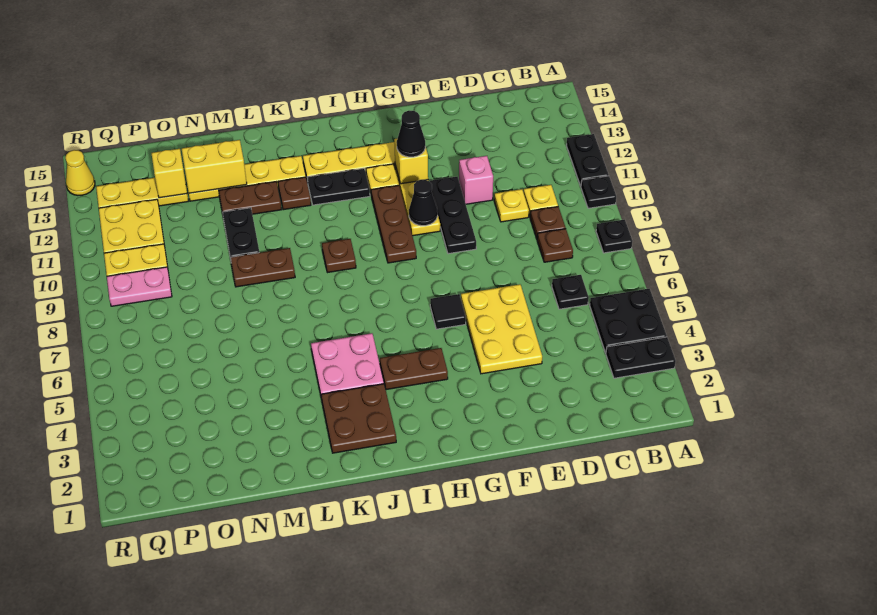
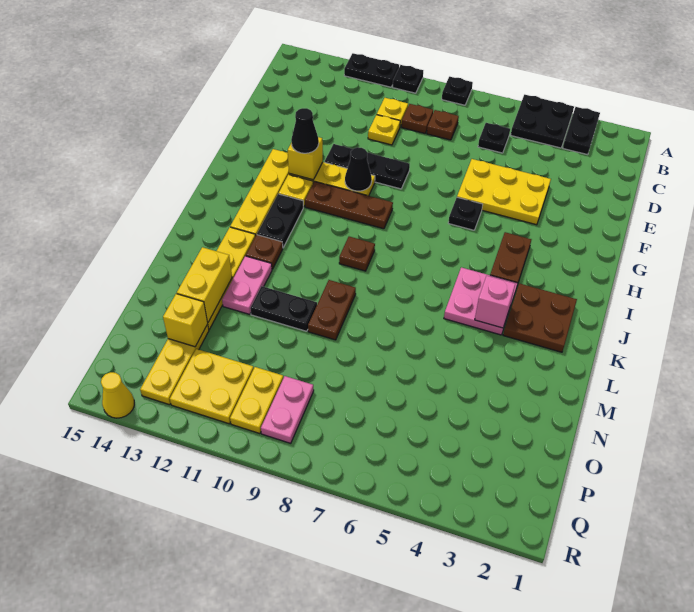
pink brick E11 level 1 -> pink brick K4 level 2
black tile G6 level 1 -> black plate G6 level 1
brown plate L12:M12 level 1 -> pink plate L12:M12 level 1

